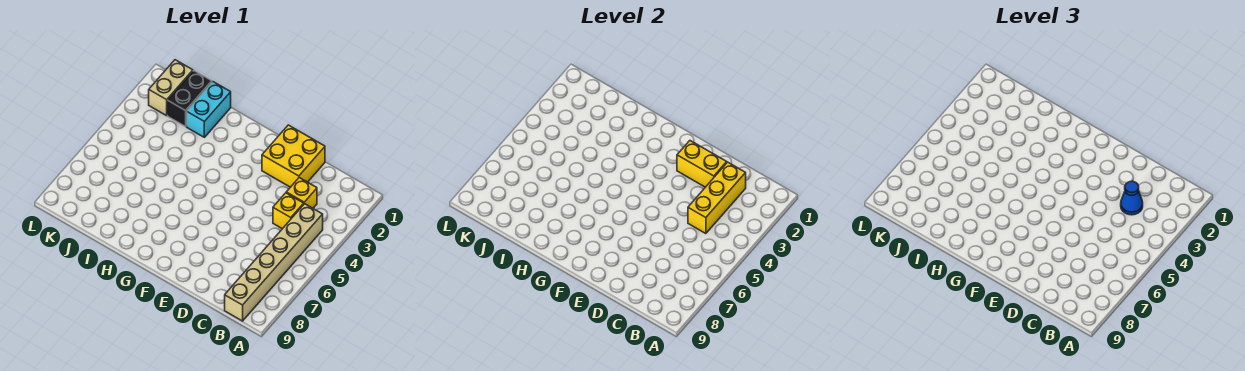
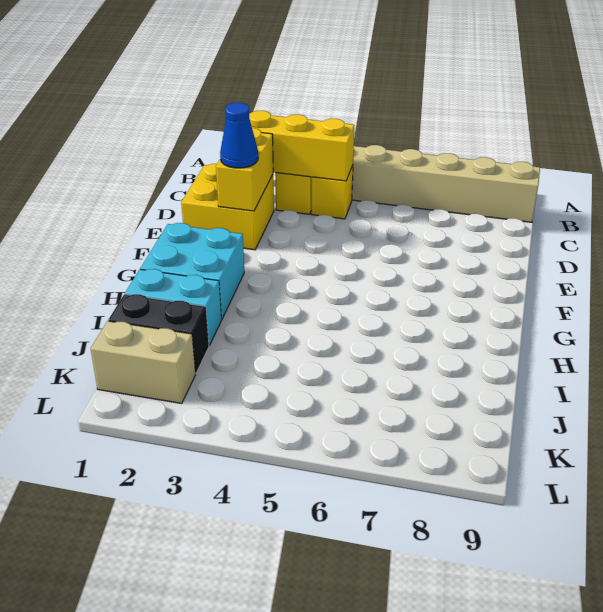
blue cone C3 level 3 -> blue cone E2 level 3
none -> cyan brick G1:H2 level 1

